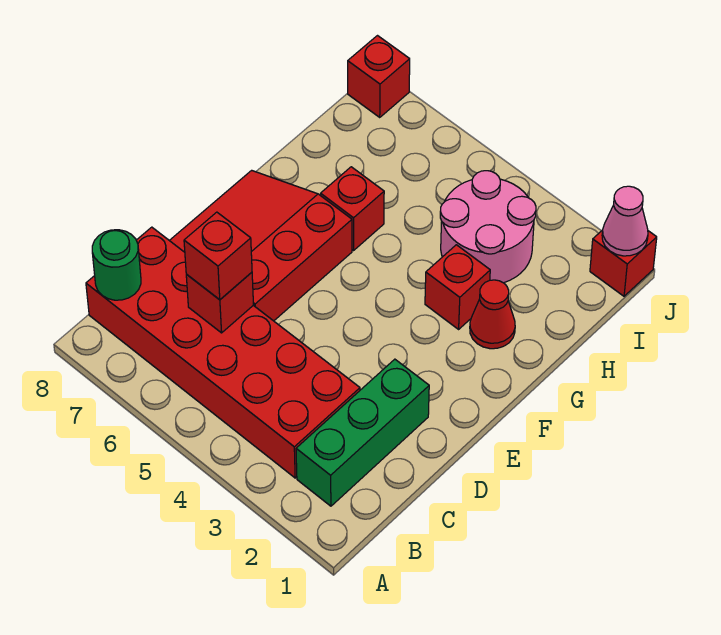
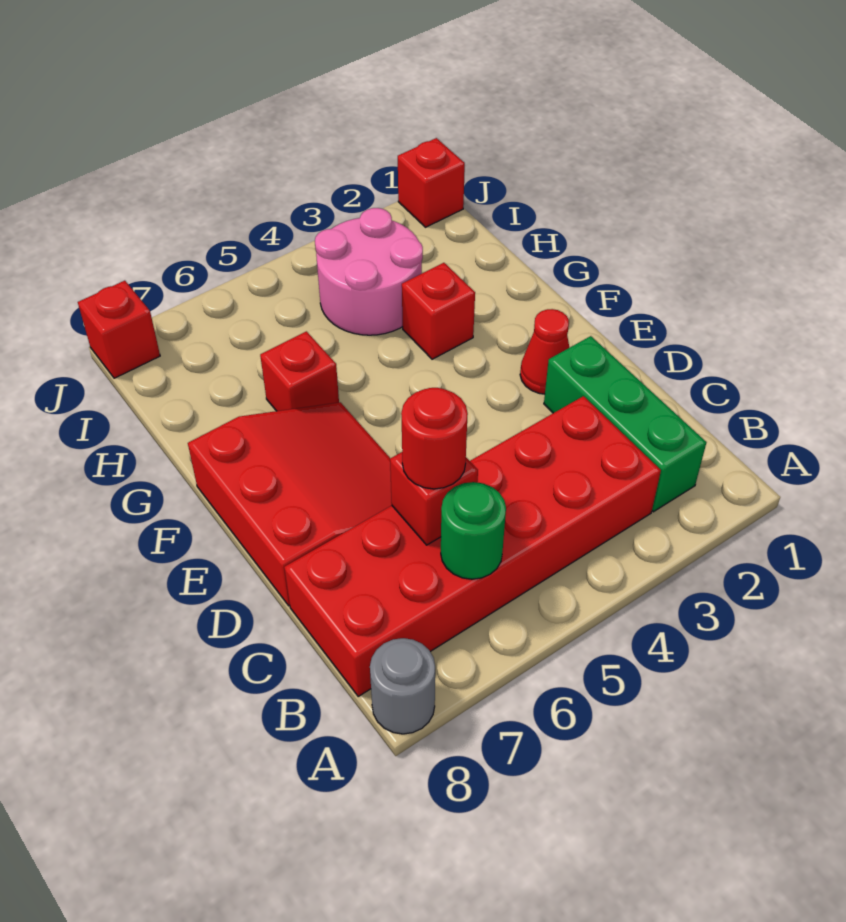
none -> grey round brick A8 level 1
green round brick B8 level 2 -> green round brick B6 level 2
red brick C6 level 3 -> red round brick C6 level 3
red slope D6:F8 level 1 top 6 -> red slope D6:F8 level 1 top 8
red cone G2 level 1 -> red cone E2 level 1
pink cone J1 level 2 -> none

